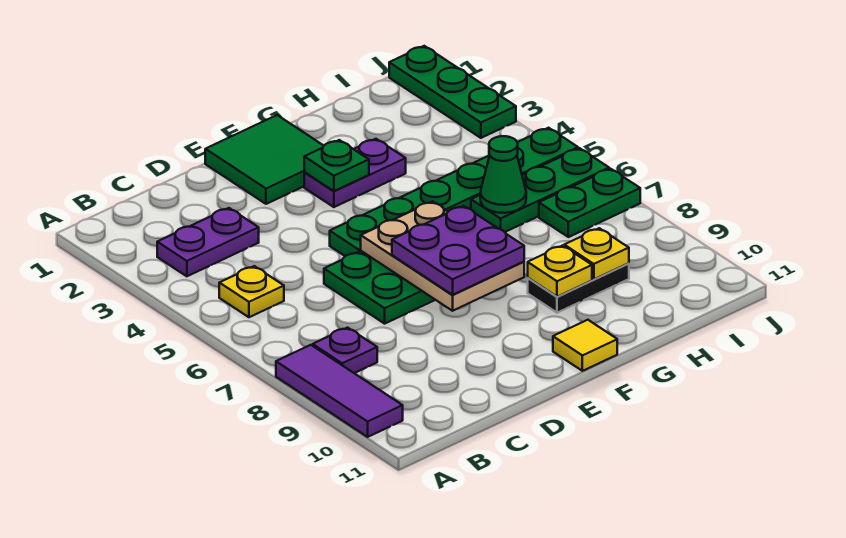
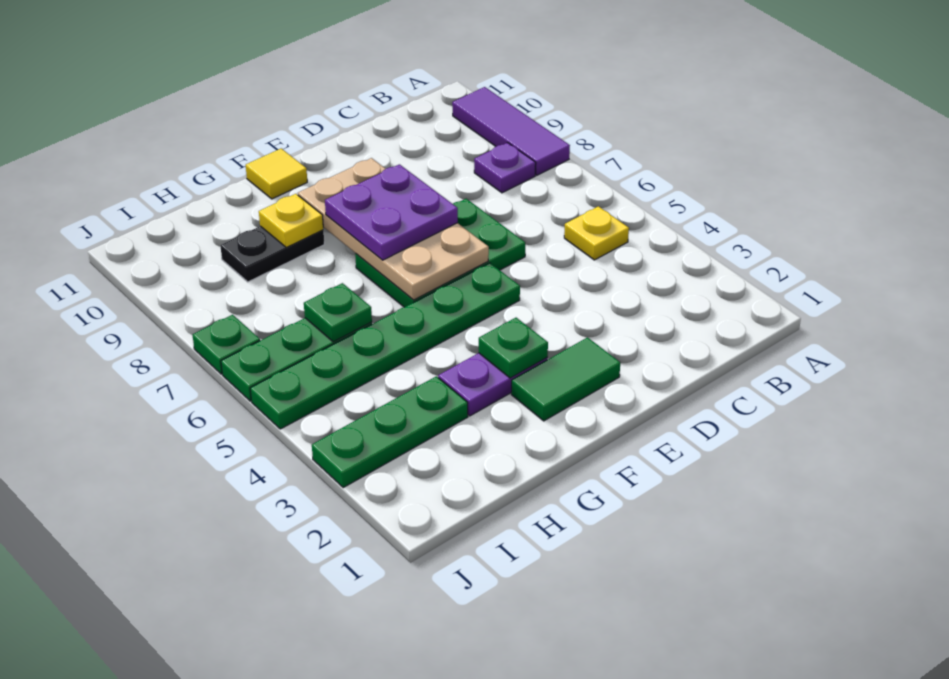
purple plate B3:C3 level 1 -> none
green tile E1:F2 level 1 -> green tile E2:F2 level 1
tan plate E6:F8 level 2 -> tan plate E6:F9 level 2
green cone H6 level 2 -> green plate H6 level 2
yellow plate H9 level 2 -> none
green plate I7:J7 level 1 -> green plate J7 level 1
green plate J1:J3 level 1 -> green plate H3:J3 level 1

